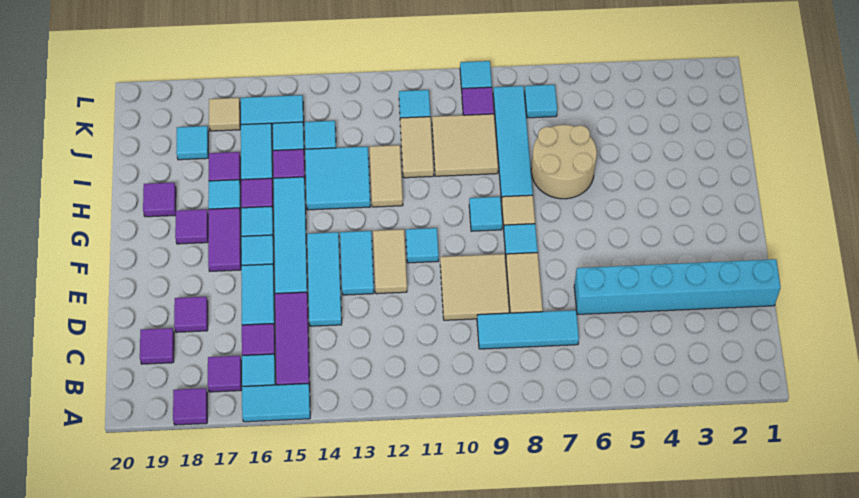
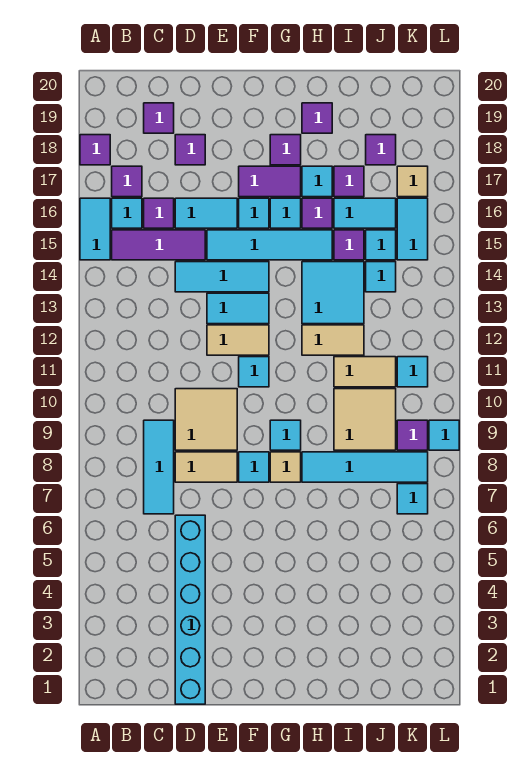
tan round brick H6:I7 level 1 -> none
cyan tile J18 level 1 -> purple tile J18 level 1

